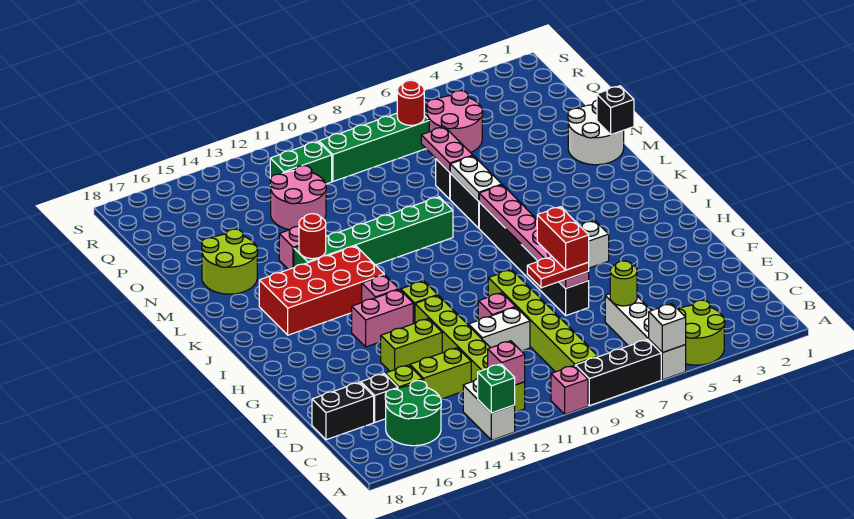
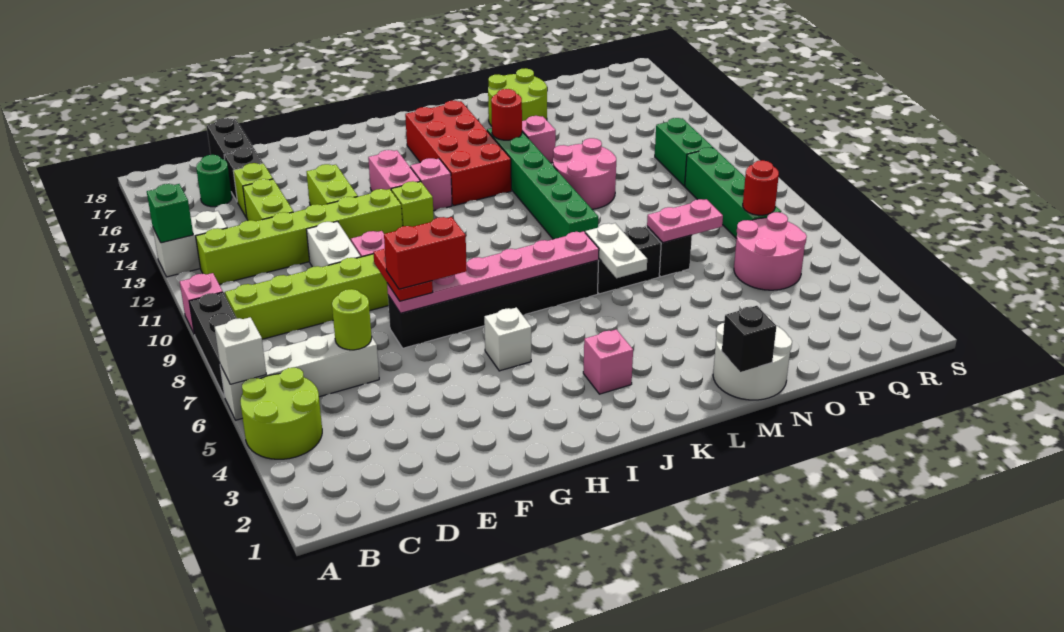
pink brick B12 level 2 -> pink brick J3 level 1
green round brick B15:C16 level 1 -> green round brick C16 level 1
white plate L7:M7 level 2 -> white plate L6:L7 level 2
pink round brick O12:P13 level 1 -> pink round brick M11:N12 level 1

